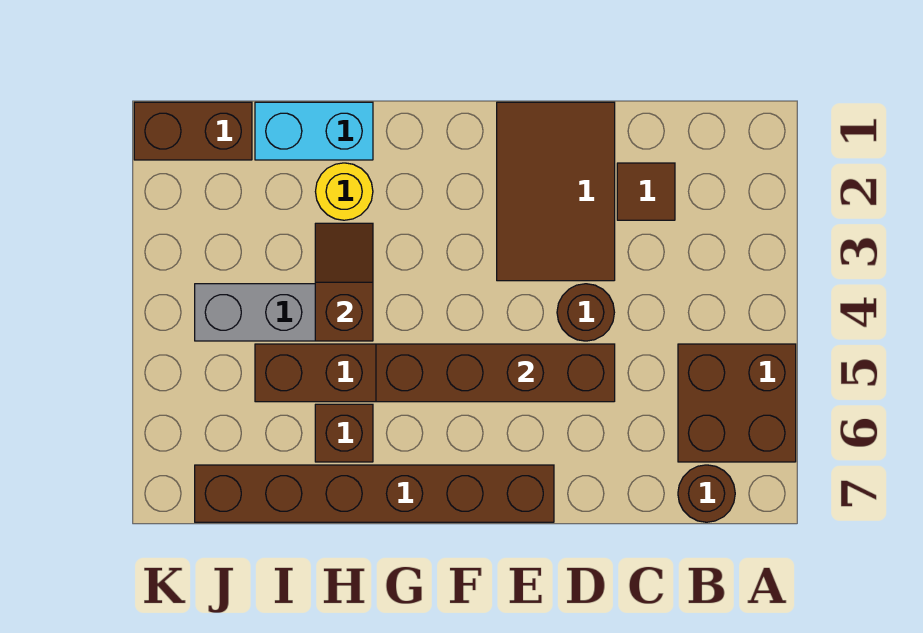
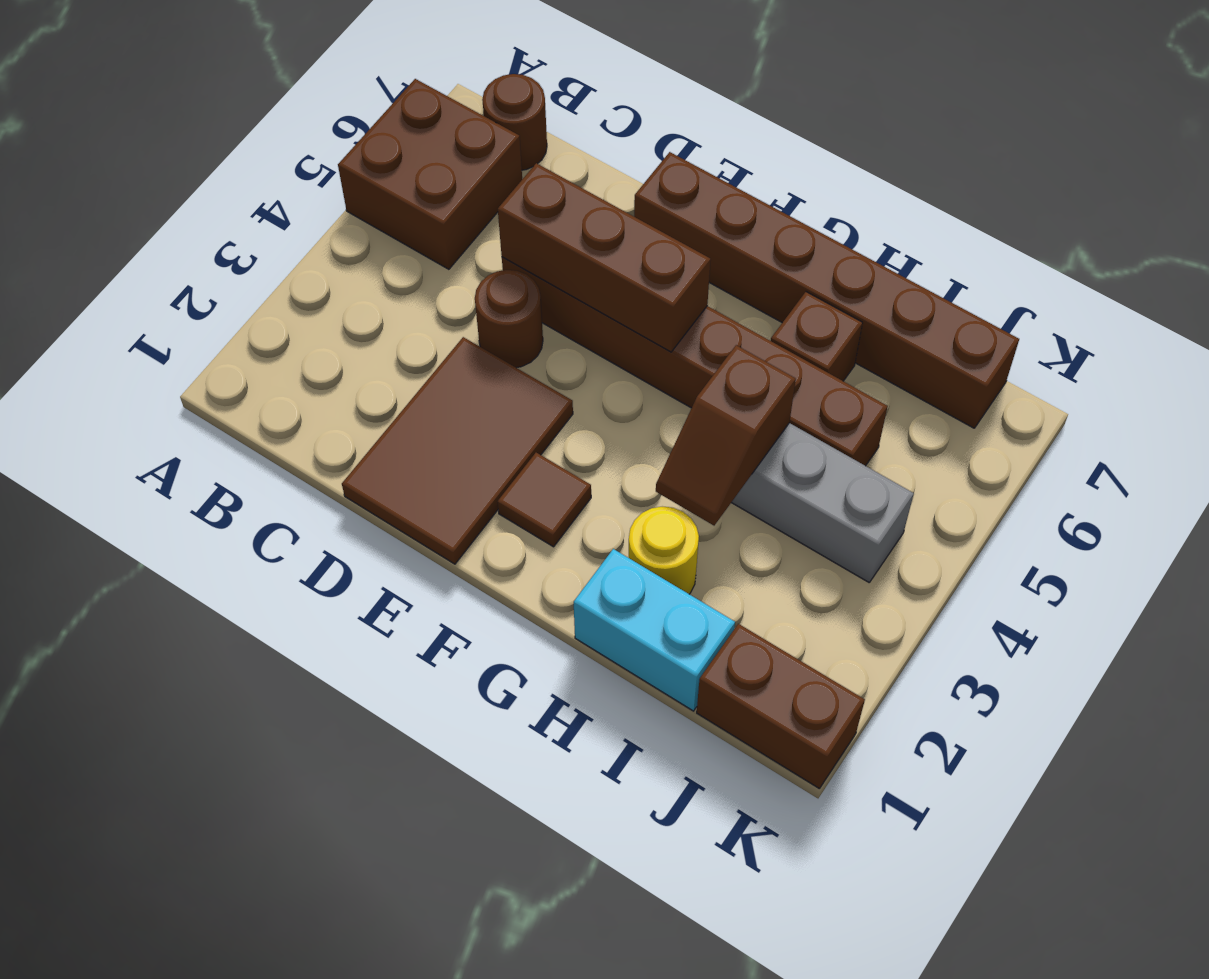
brown tile C2 level 1 -> brown tile F2 level 1
brown brick D5:G5 level 2 -> brown brick D5:F5 level 2

